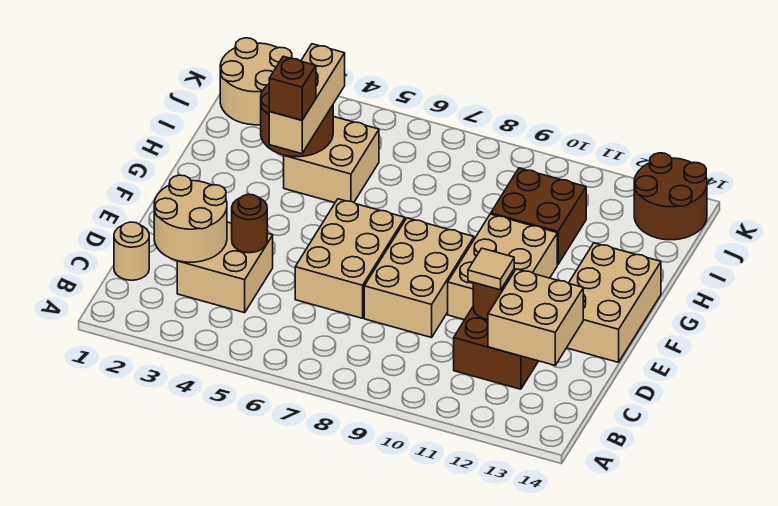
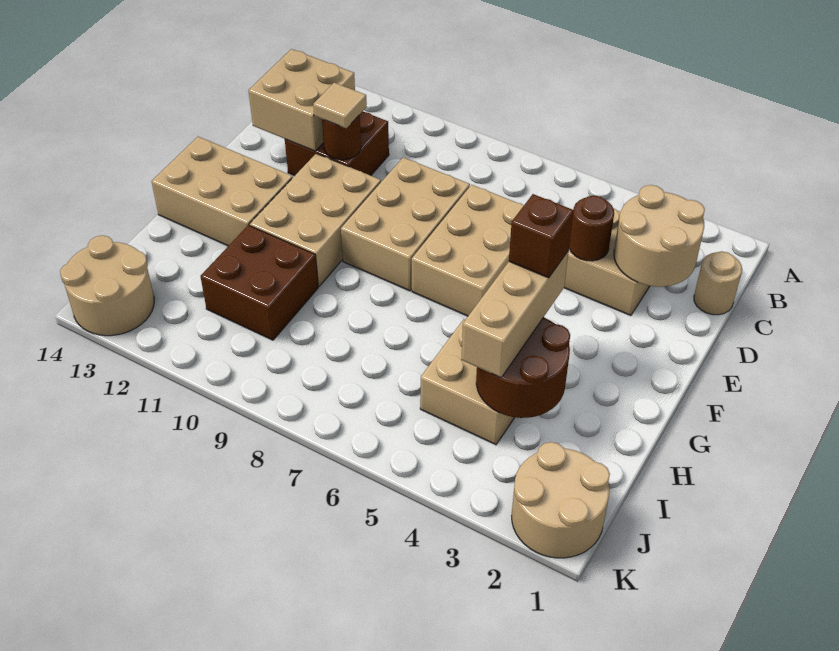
tan brick E13:G14 level 1 -> tan brick F12:G14 level 1
brown round brick J13:K14 level 1 -> tan round brick J13:K14 level 1

